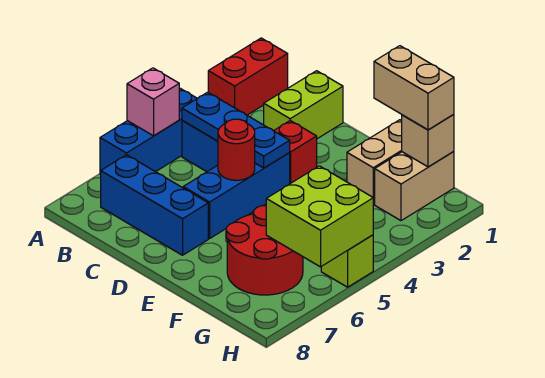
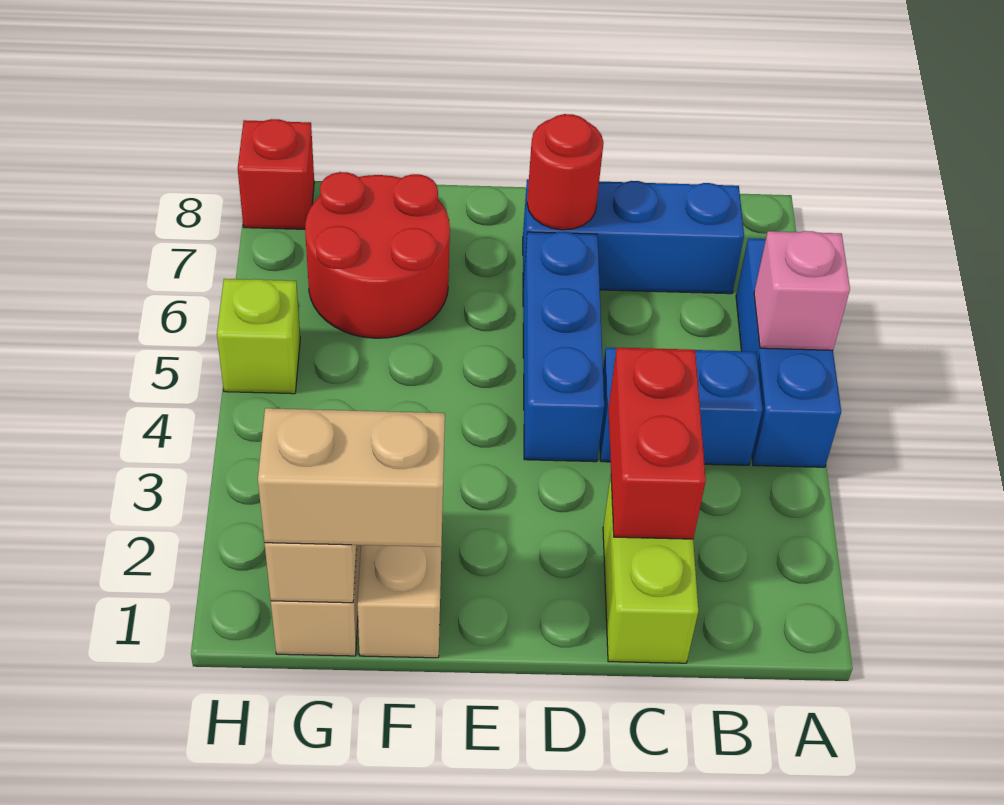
red brick A1:A2 level 1 -> red brick C2:C3 level 2
blue plate B4:D4 level 2 -> none
red brick D3 level 1 -> red brick H8 level 1
red round brick D5 level 2 -> red round brick D7 level 2
lime brick G5:H6 level 2 -> none

